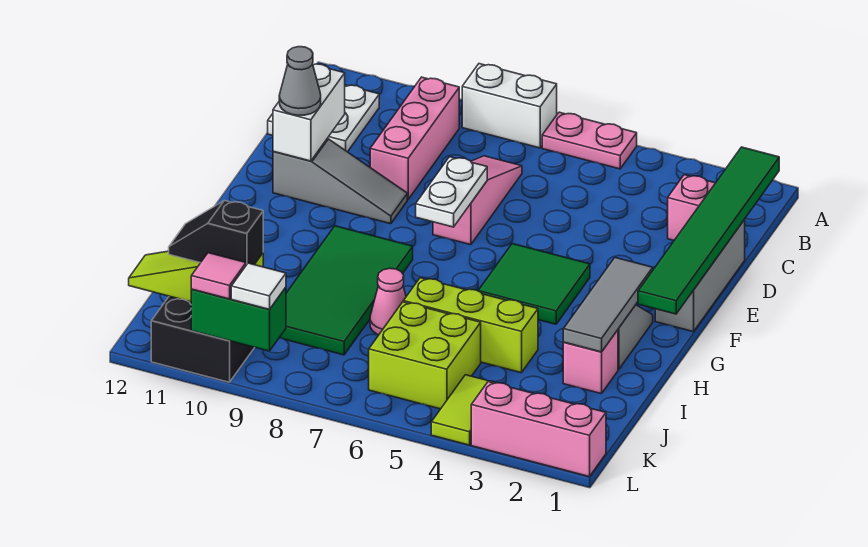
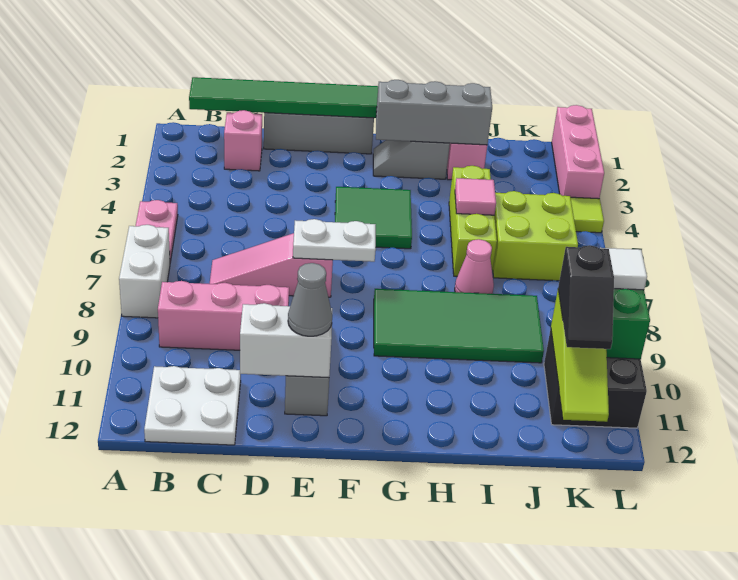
grey tile G2:I2 level 2 -> grey brick G2:I2 level 2
pink tile L10 level 3 -> pink tile I5 level 2

